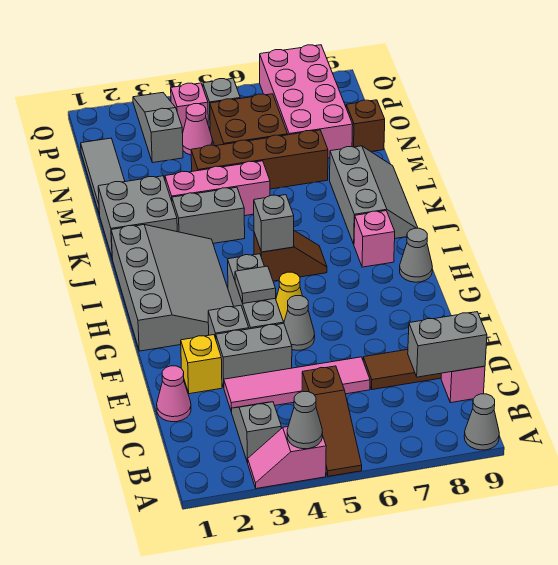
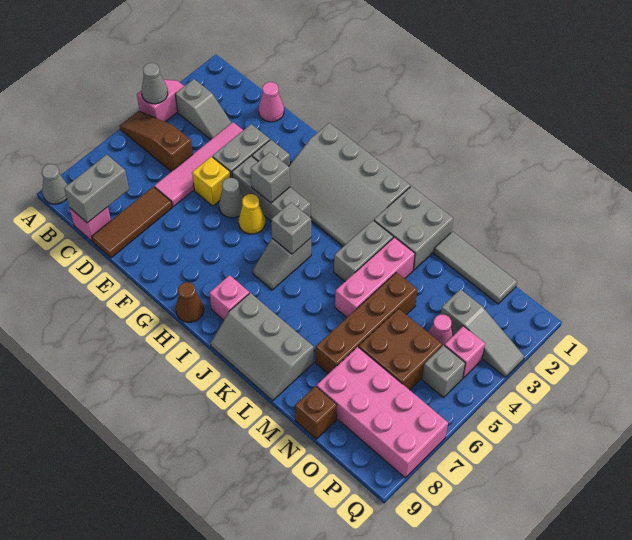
yellow brick E2 level 1 -> yellow brick E5 level 1
grey tile G4 level 2 -> grey brick G4 level 2
grey cone H9 level 1 -> brown cone H9 level 1
brown slope I5:I6 level 1 top 5 -> grey slope I5:I6 level 1 top 5

